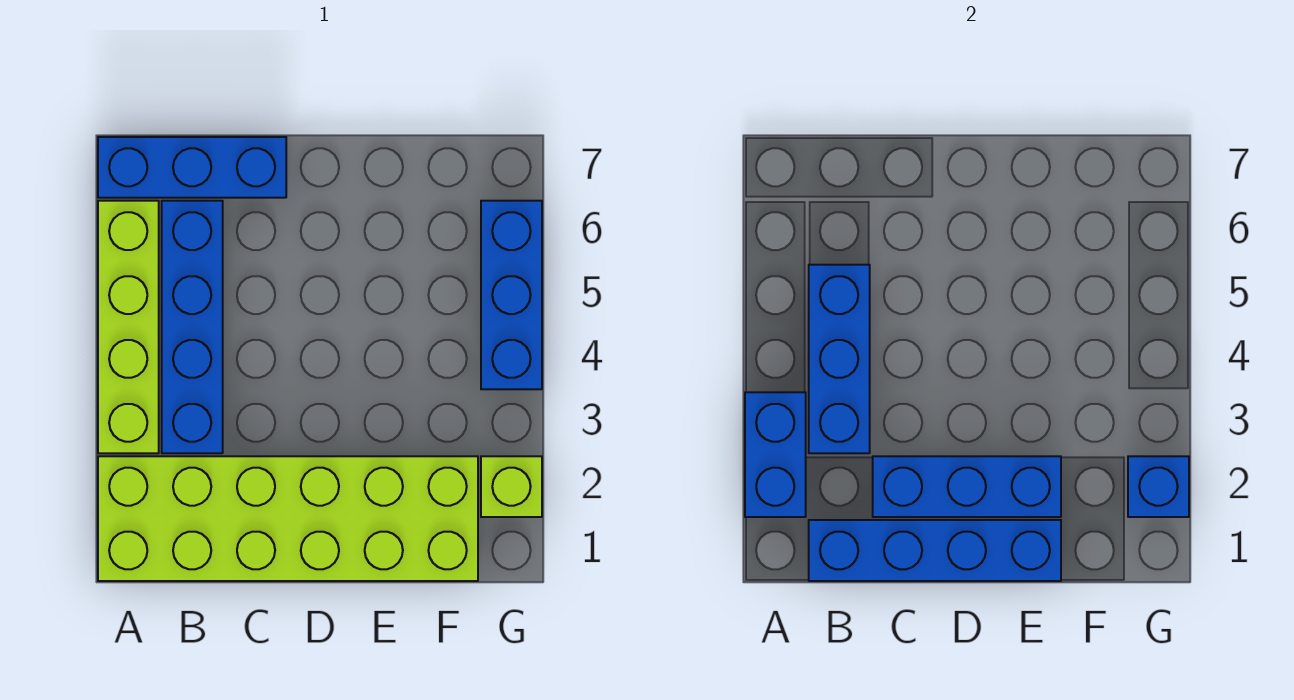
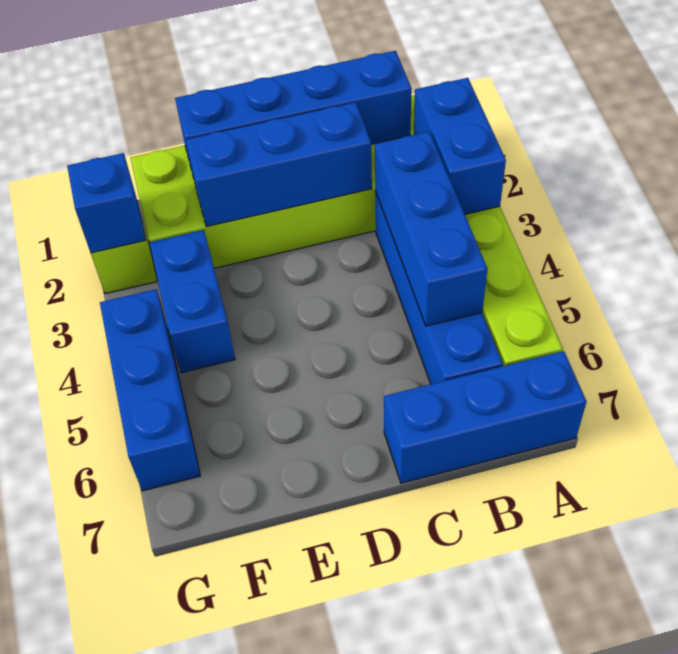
none -> blue brick F3:F4 level 1

